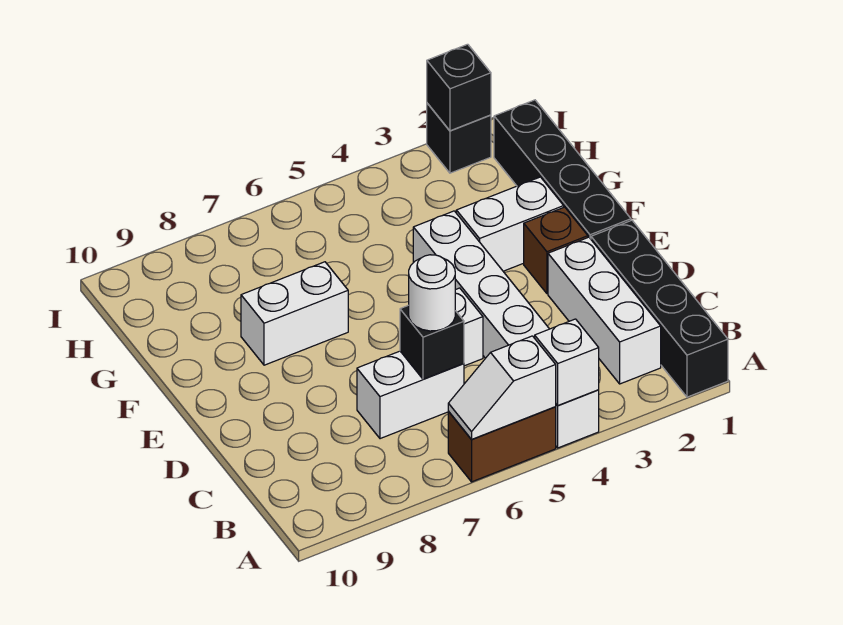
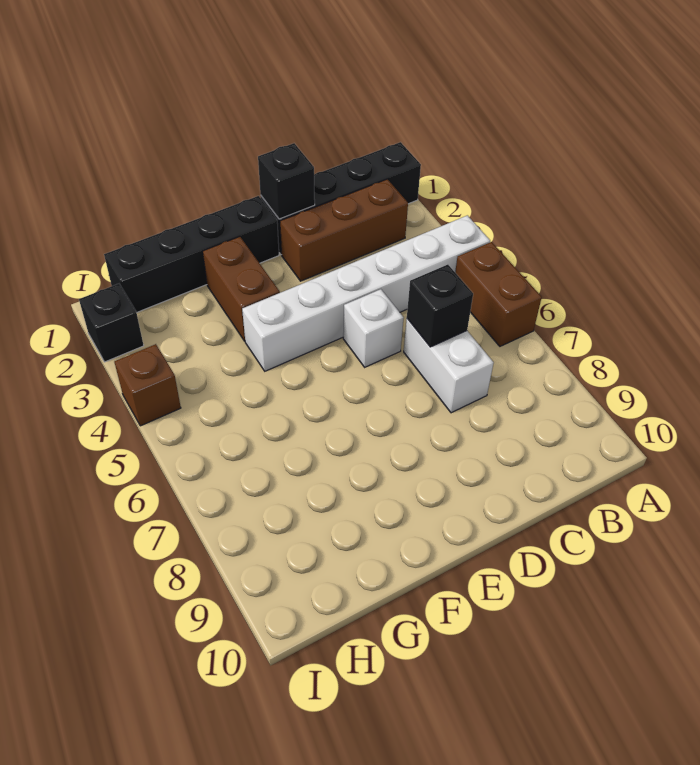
white brick A4 level 2 -> none
white slope A5:A6 level 2 top 5 -> none
white brick B2:D2 level 1 -> brown brick B2:D2 level 1
white round brick C6 level 3 -> none
brown brick E2 level 1 -> brown brick I4 level 1
white brick F2:F3 level 1 -> brown brick F2:F3 level 1
white brick F7:F8 level 1 -> none
black brick I2 level 2 -> black brick D1 level 2

